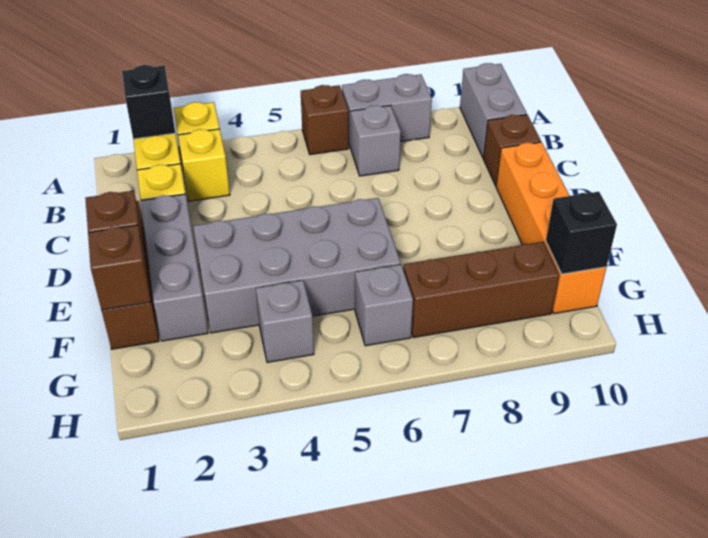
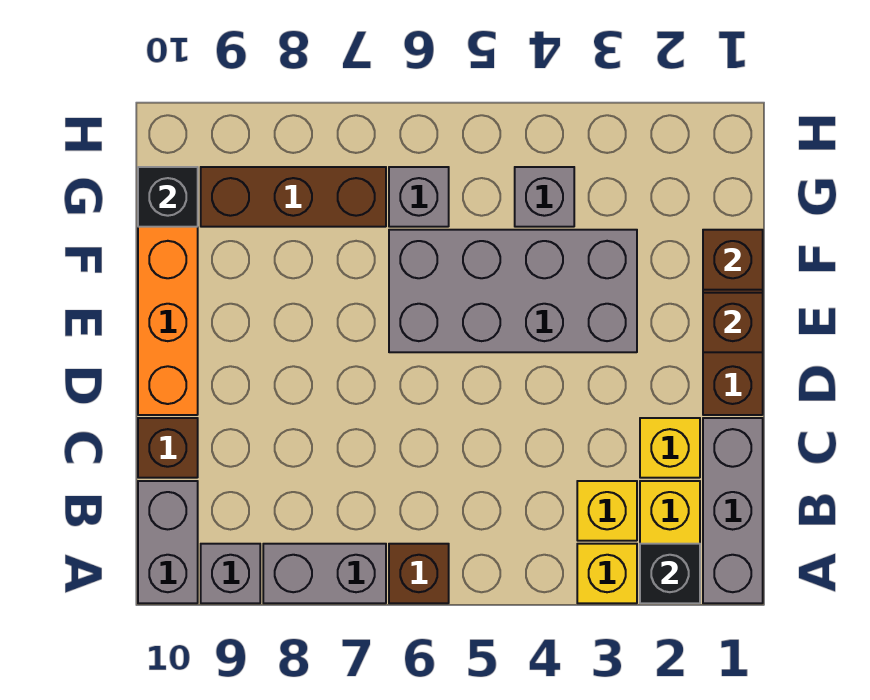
grey brick B7 level 1 -> grey brick A9 level 1
grey brick D2:F2 level 1 -> grey brick A1:C1 level 1

